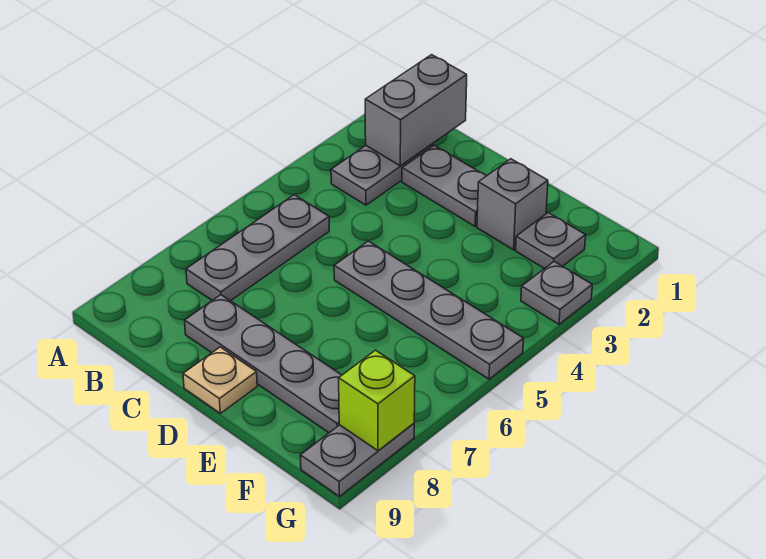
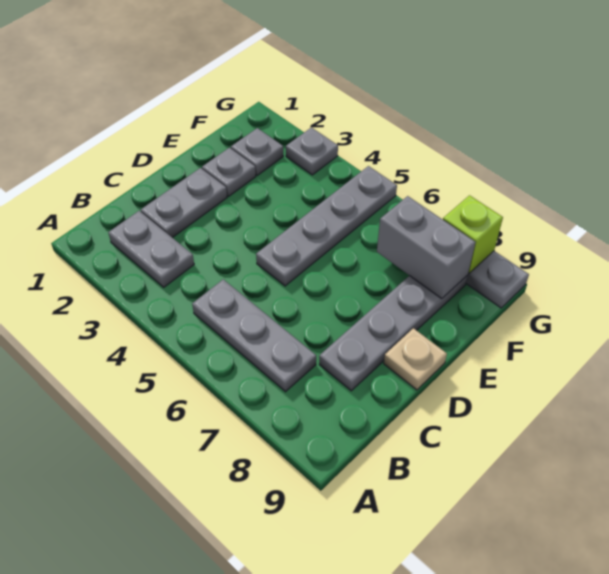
grey brick B1:B2 level 2 -> grey brick F7:F8 level 2
grey brick E2 level 1 -> grey plate E2 level 1

